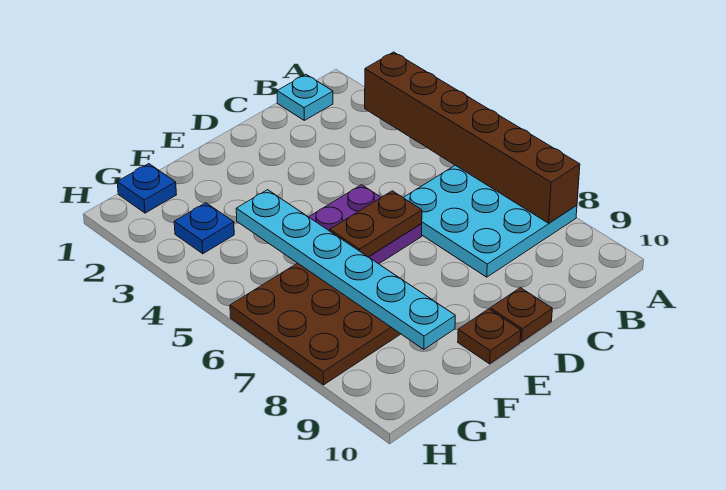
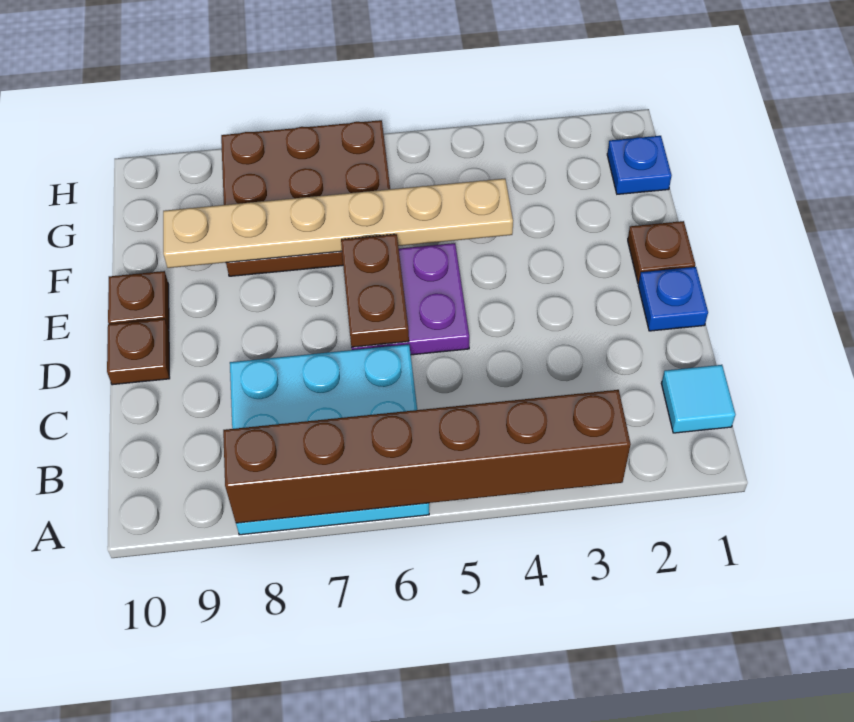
cyan plate B1 level 1 -> cyan tile B1 level 1
none -> brown plate E1 level 1
cyan plate F4:F9 level 2 -> tan plate F4:F9 level 2
blue plate G3 level 1 -> blue plate D1 level 1

